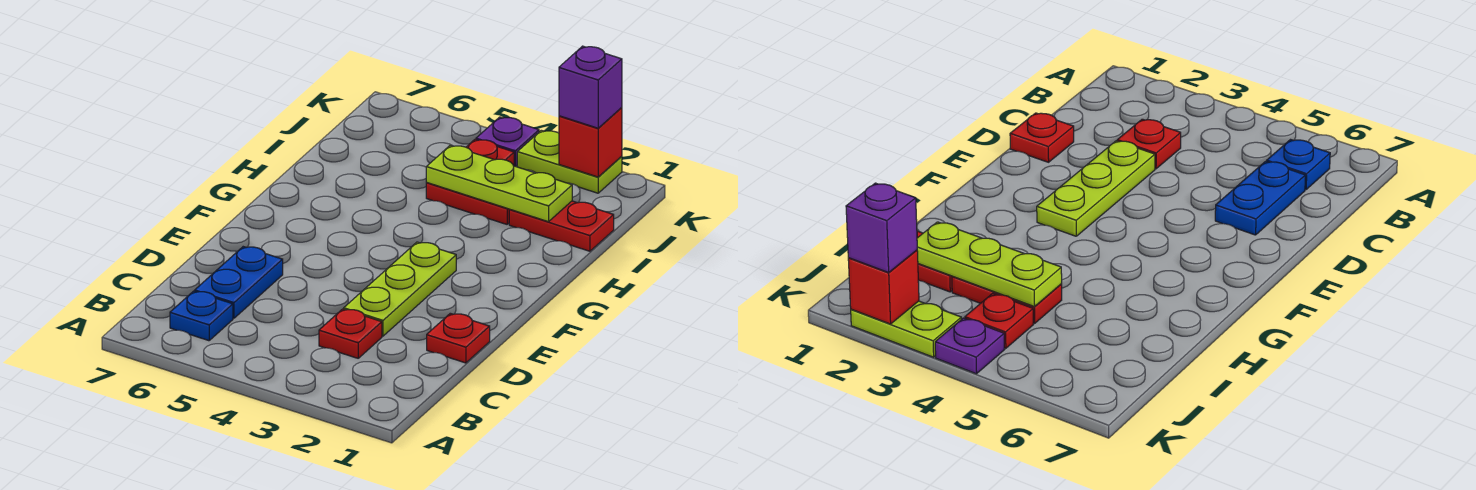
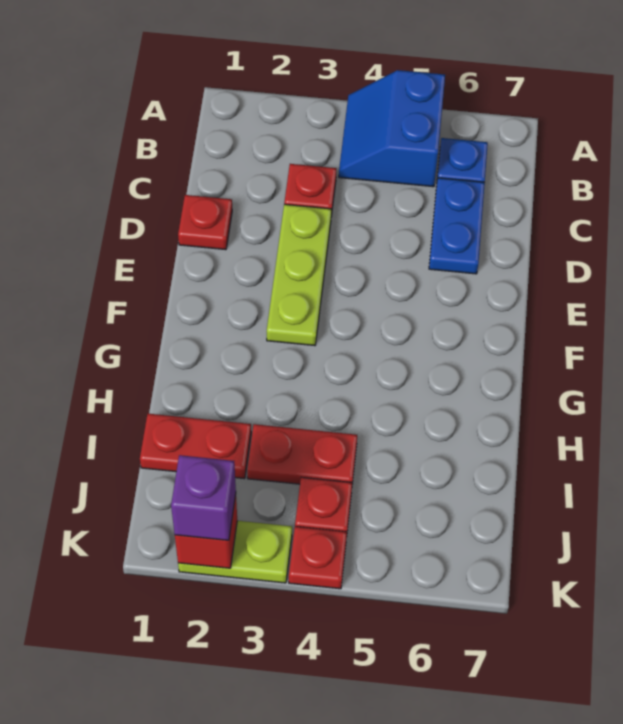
none -> blue slope A4:B5 level 1 top 5
lime plate I2:I4 level 2 -> none
purple plate K4 level 1 -> red plate K4 level 1

